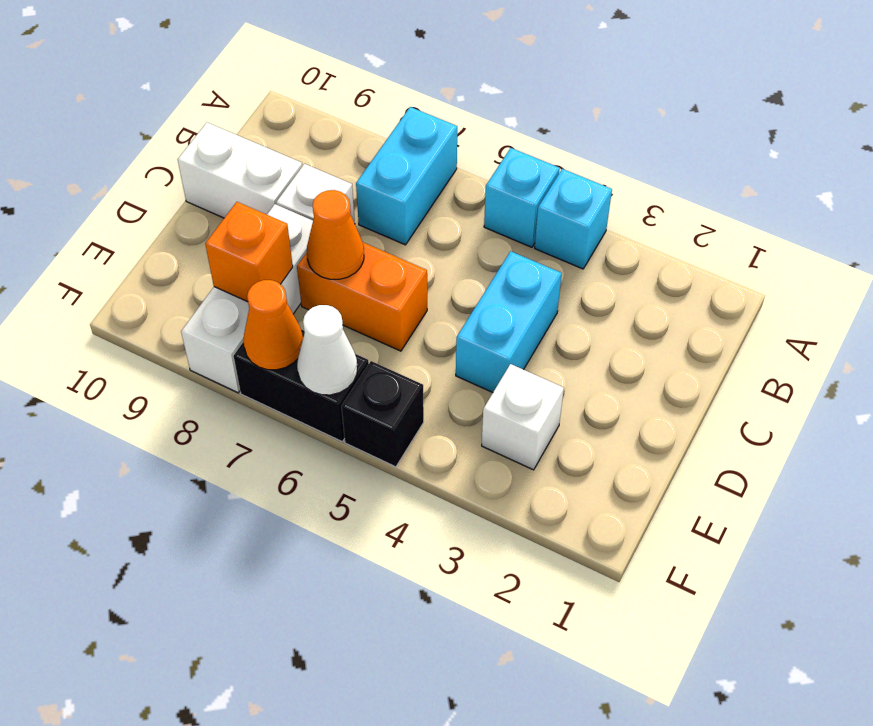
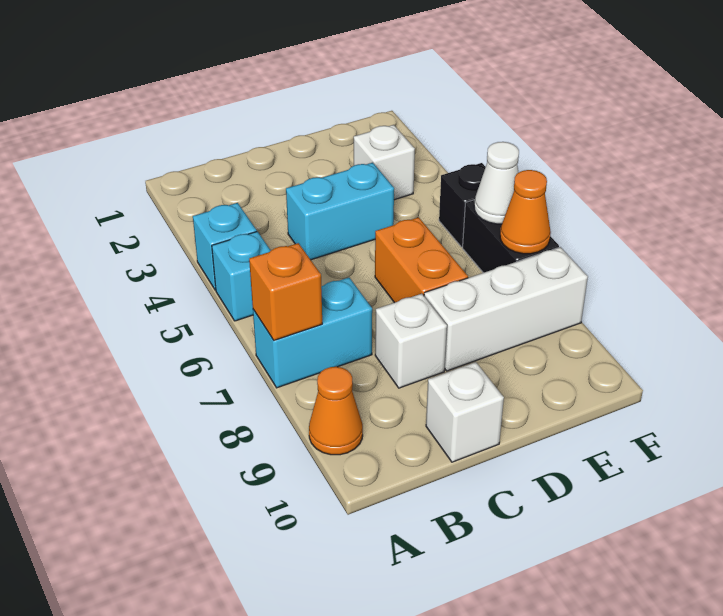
white brick C9:C10 level 1 -> white brick C10 level 1
orange cone D7 level 2 -> orange cone A9 level 1
orange brick E8 level 2 -> orange brick A7 level 2

